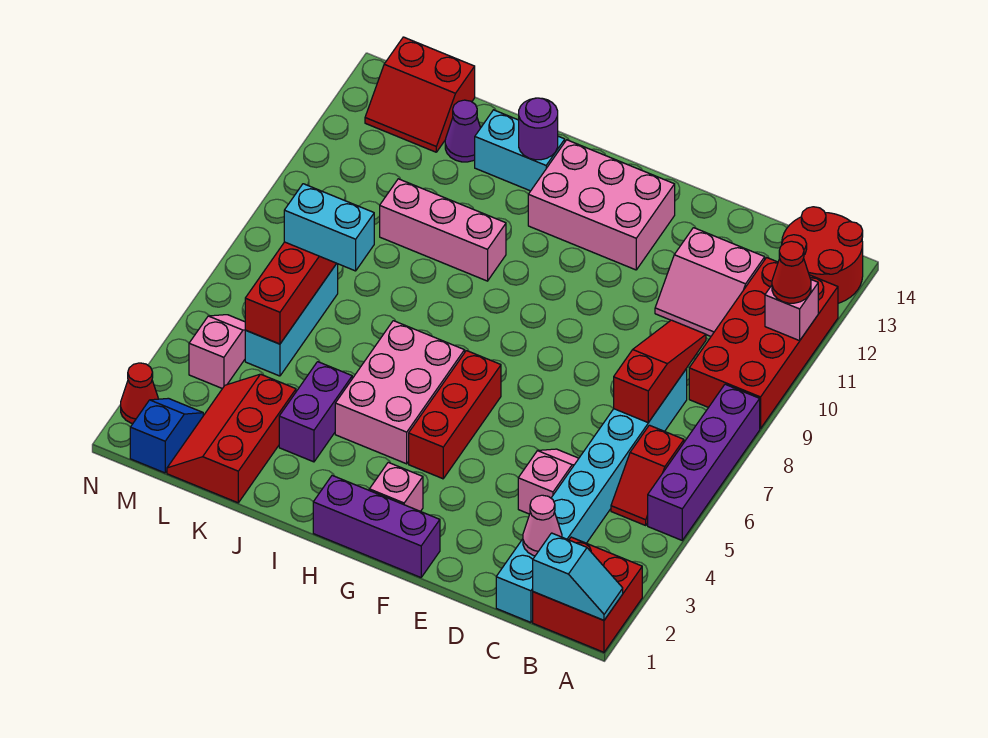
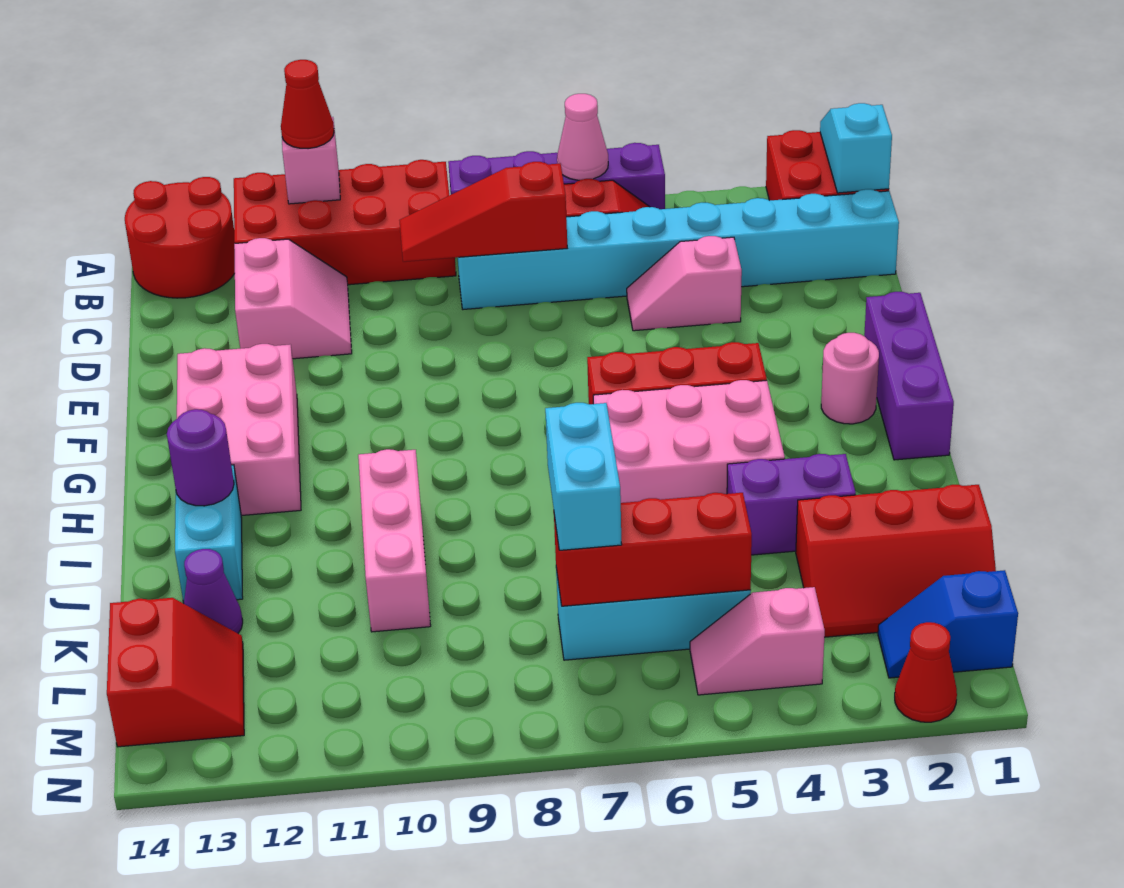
pink cone C2 level 2 -> pink cone A6 level 2
pink brick G2 level 1 -> pink round brick G2 level 1

